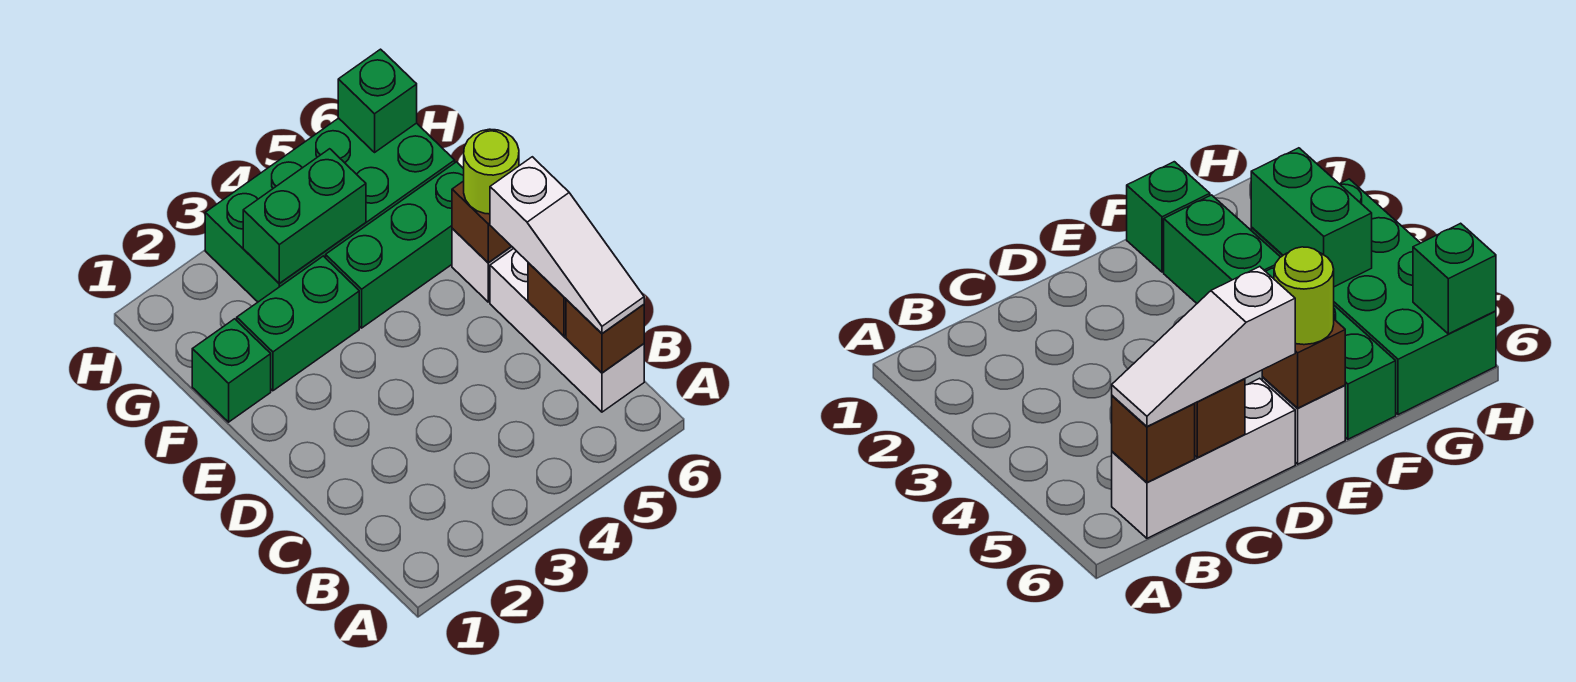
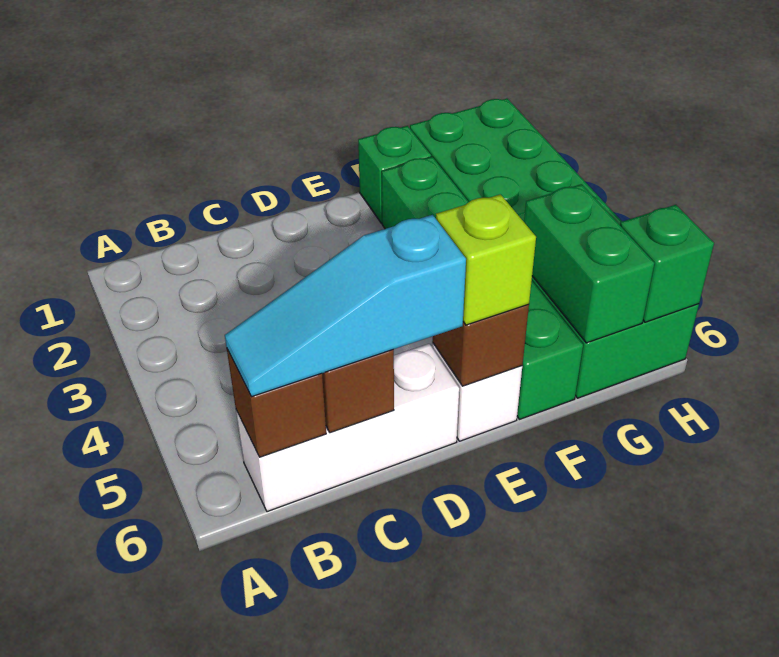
white slope B6:D6 level 3 top D -> cyan slope B6:D6 level 3 top D
lime round brick E6 level 3 -> lime brick E6 level 3
green brick G3:H6 level 1 -> green brick G1:H6 level 1
green brick G3:G4 level 2 -> green brick G5:G6 level 2

